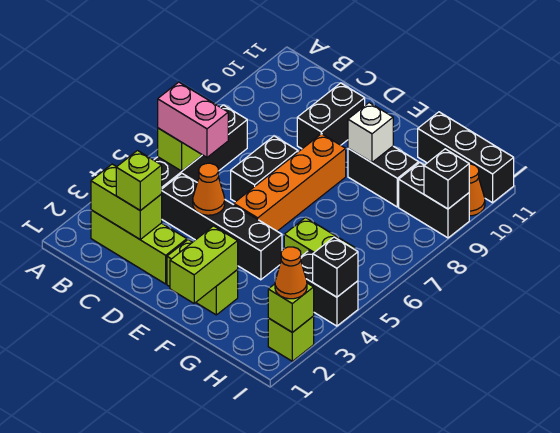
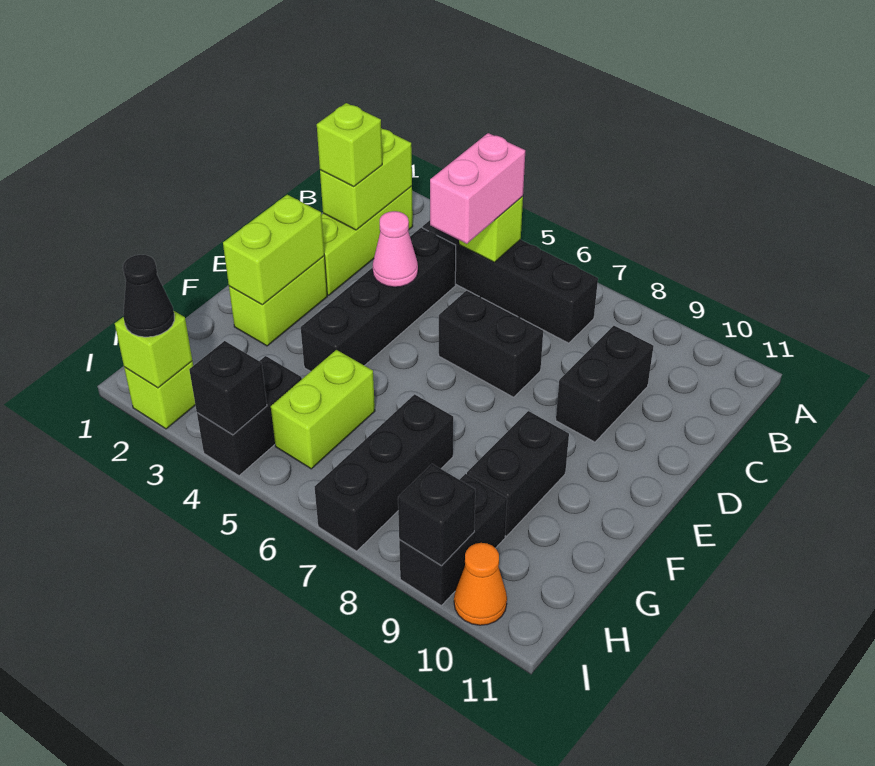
orange cone D4 level 2 -> pink cone D4 level 2
black brick D9:D10 level 1 -> black brick C9:D9 level 1
orange brick E5:E8 level 1 -> none
lime brick F1:F2 level 2 -> lime brick E2:F2 level 2
white brick F9 level 2 -> none
black brick G11:I11 level 1 -> black brick G7:I7 level 1
orange cone I2 level 3 -> black cone I2 level 3

